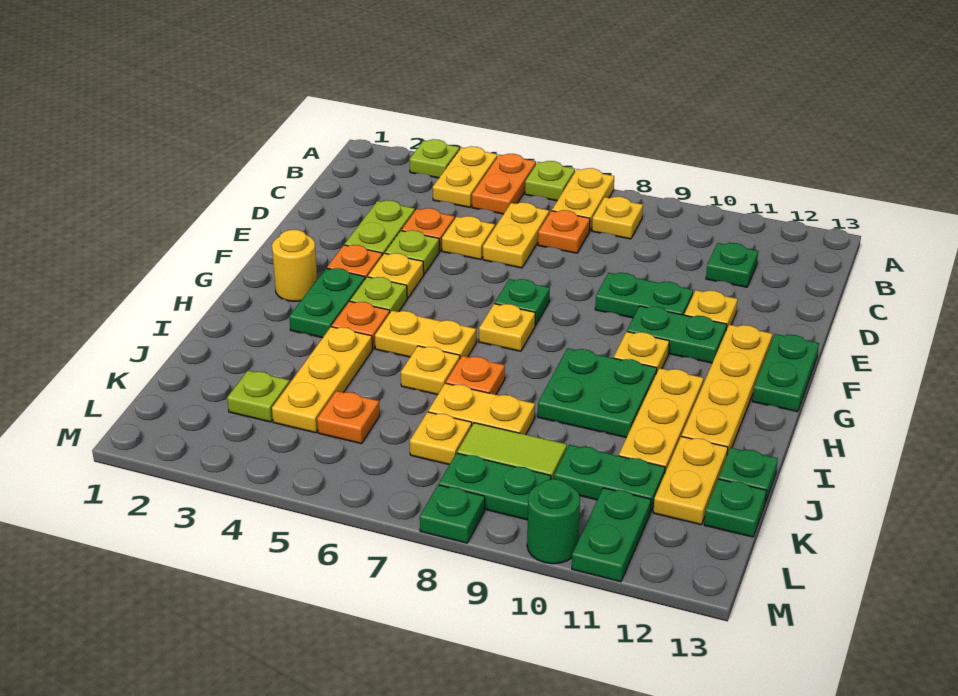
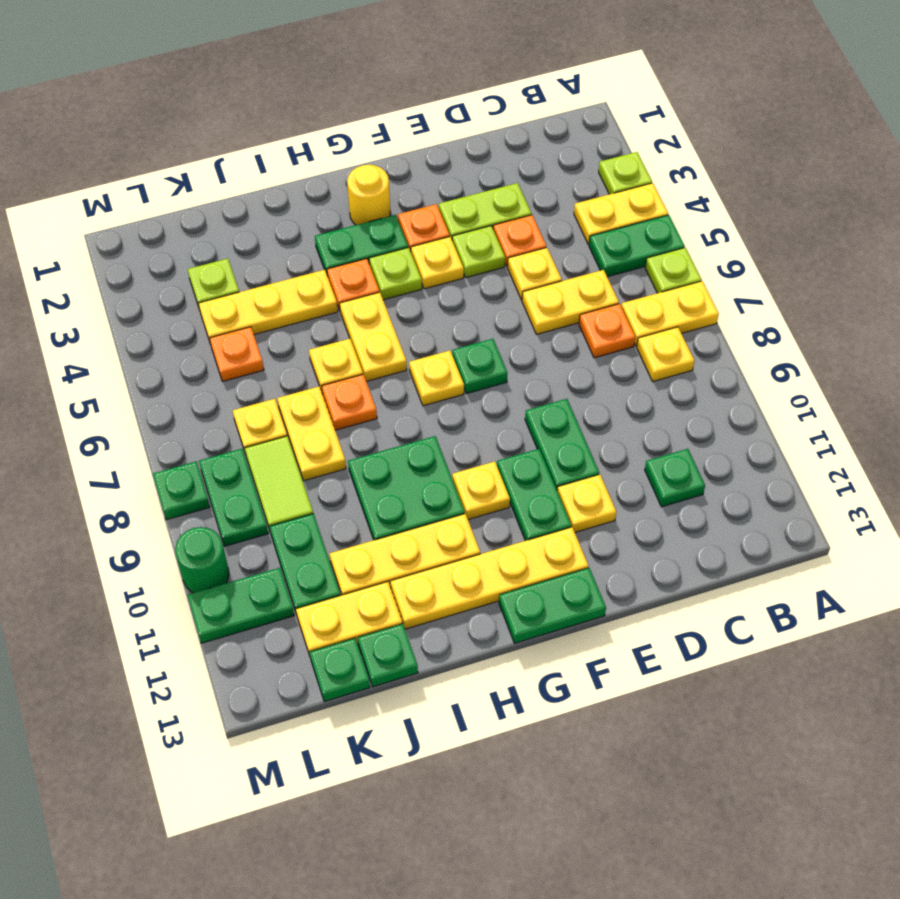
orange plate A5:B5 level 1 -> green plate A5:B5 level 1

